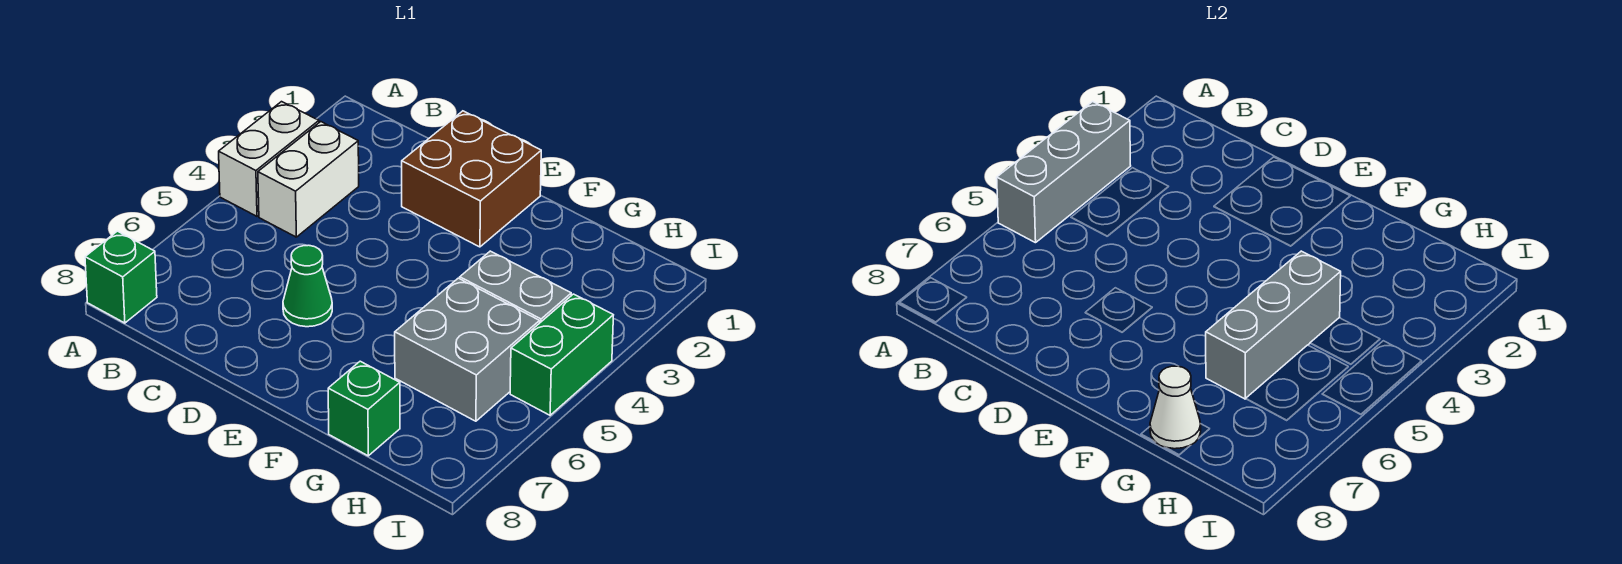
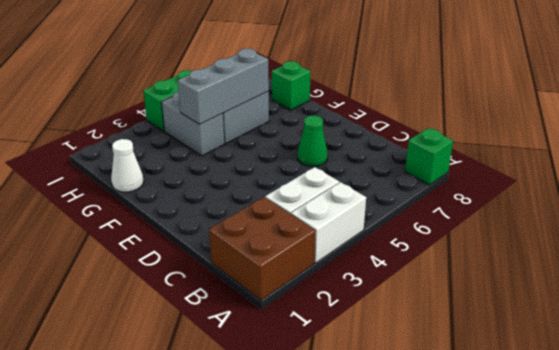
grey brick A3:A5 level 2 -> none
brown brick D1:E2 level 1 -> brown brick A1:B2 level 1
white cone G8 level 2 -> white cone G1 level 1

